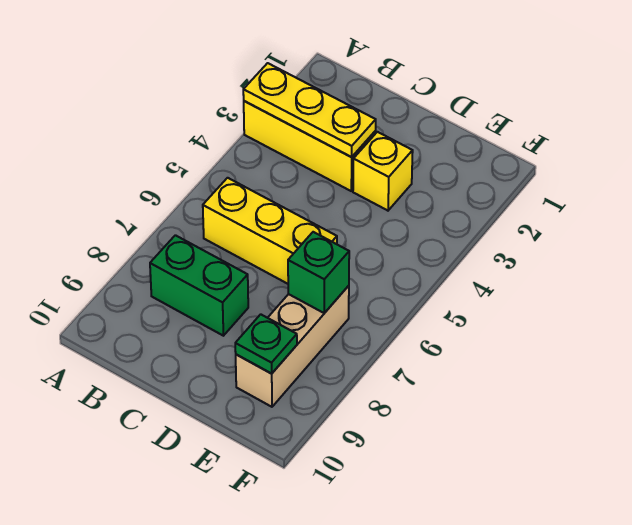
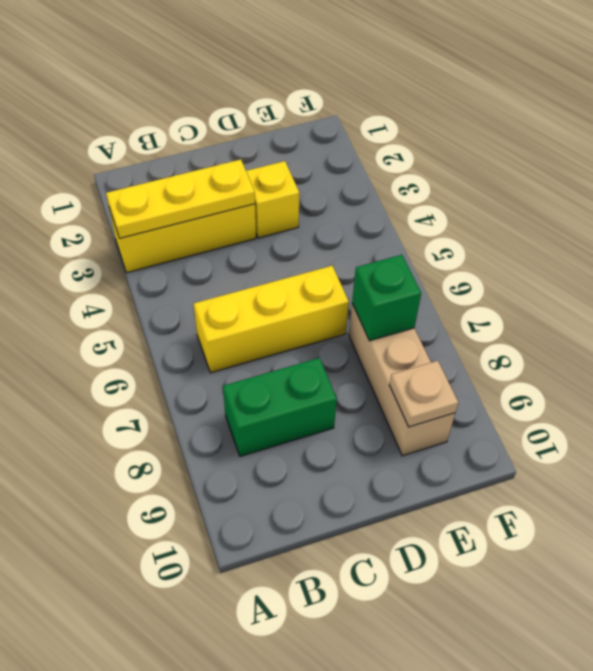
green plate E9 level 2 -> tan plate E9 level 2

